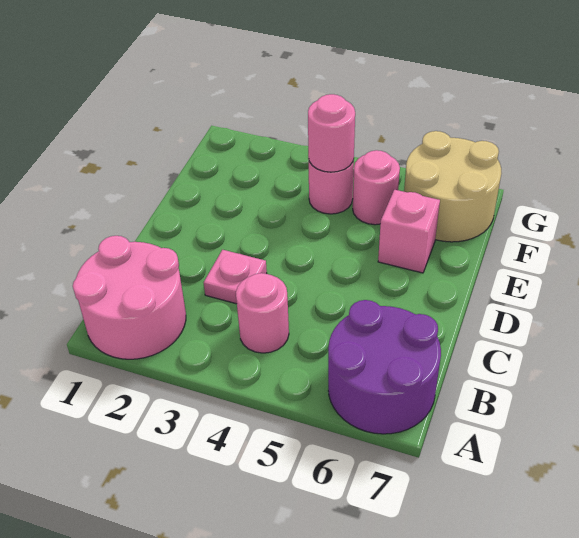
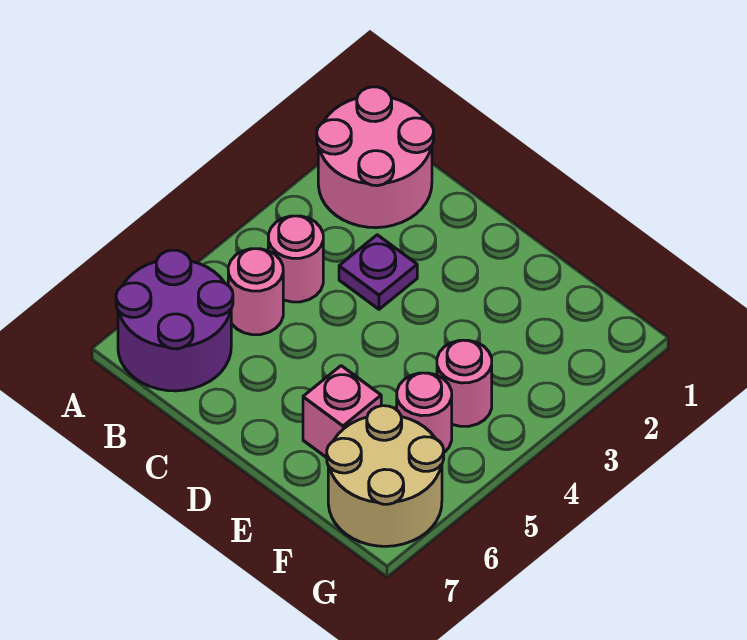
pink plate C3 level 1 -> purple plate C3 level 1
pink round brick F4 level 2 -> pink round brick B5 level 1

